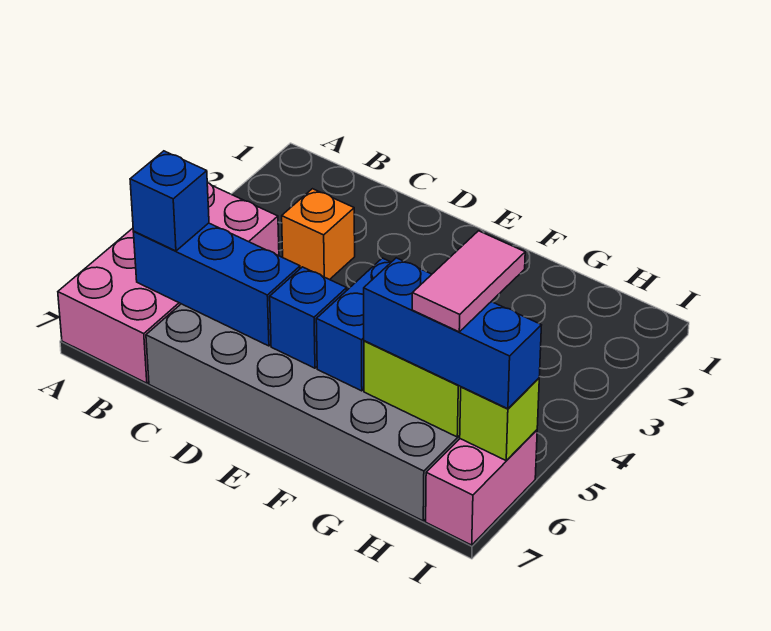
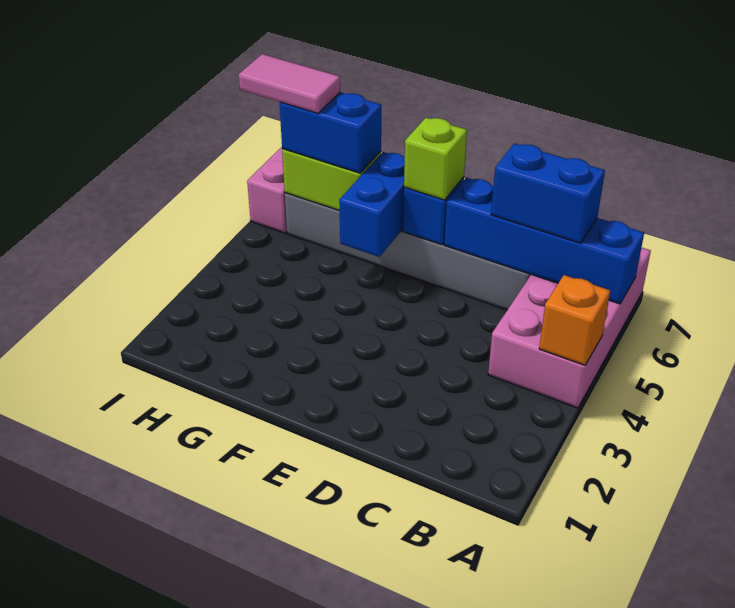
blue brick B6:D6 level 2 -> blue brick A6:D6 level 2
blue brick B6 level 3 -> blue brick B6:C6 level 3
orange brick C3 level 1 -> orange brick A4 level 2
blue brick G6:I6 level 3 -> blue brick G6:H6 level 3
pink tile H5:H6 level 4 -> pink tile H6:I6 level 4
lime brick I6 level 2 -> lime brick E6 level 3

